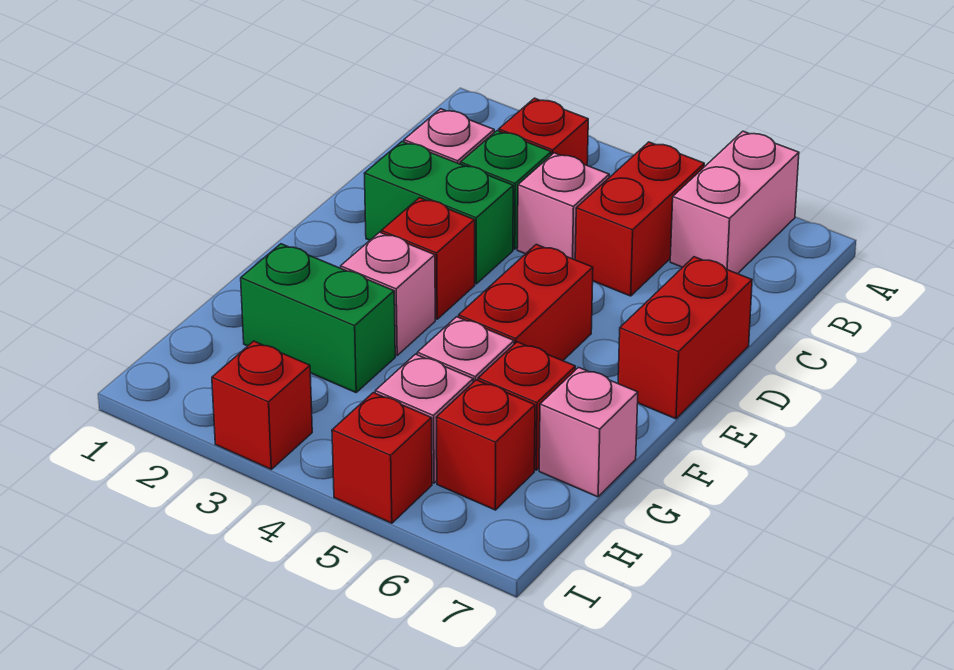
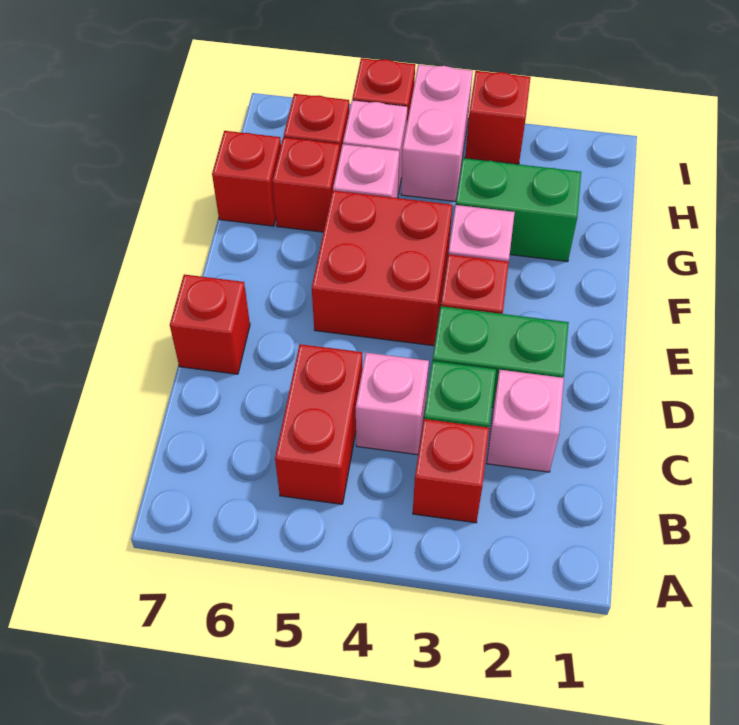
pink brick A6:B6 level 1 -> pink brick H4:I4 level 1
red brick D7:E7 level 1 -> red brick D7 level 1
red brick E5:F5 level 1 -> red brick E4:F5 level 1
pink brick G7 level 1 -> red brick G7 level 1

